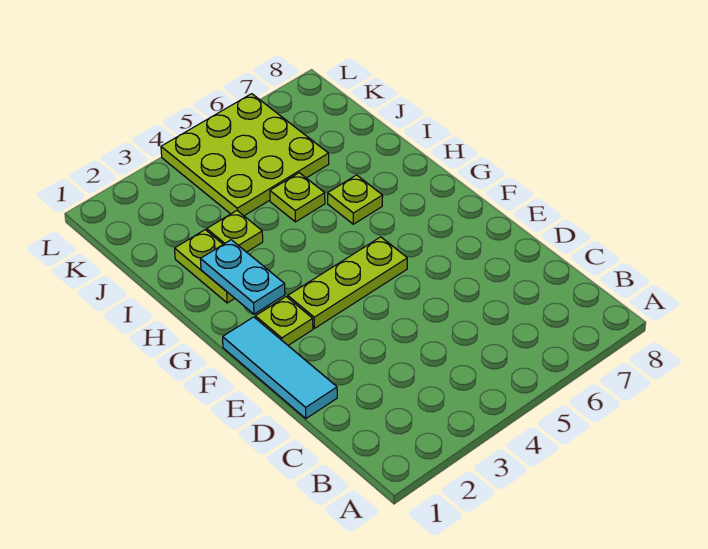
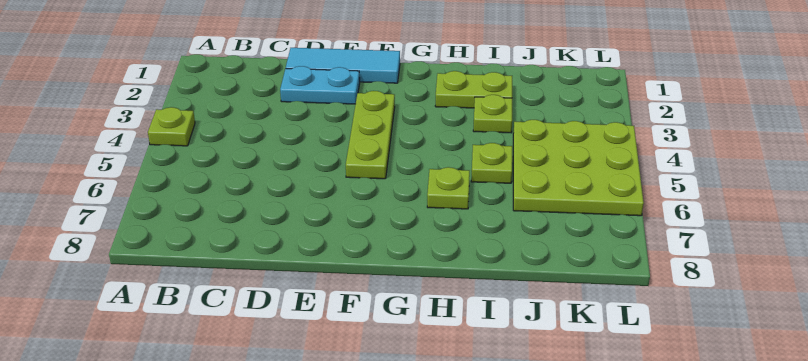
lime plate F2 level 1 -> lime plate A4 level 1
cyan plate G2:H2 level 2 -> cyan plate D2:E2 level 1

